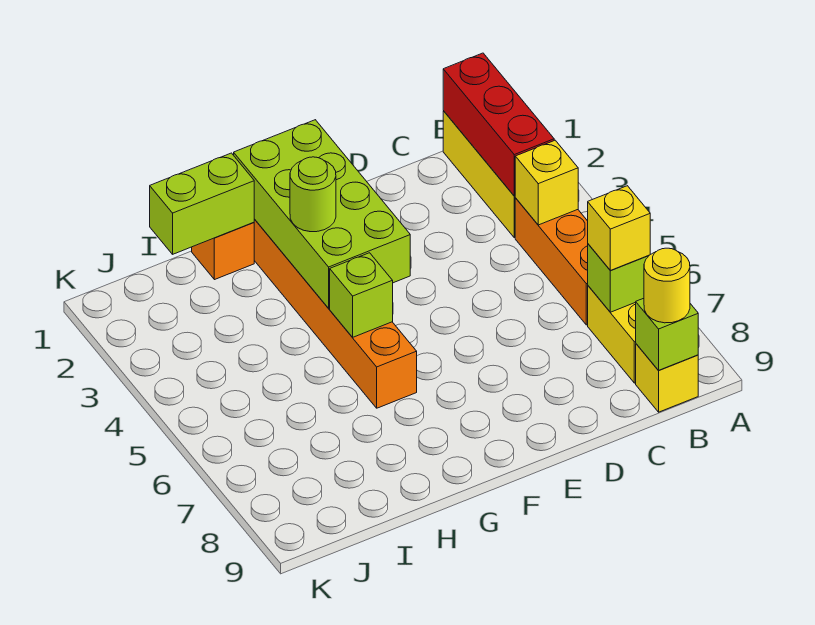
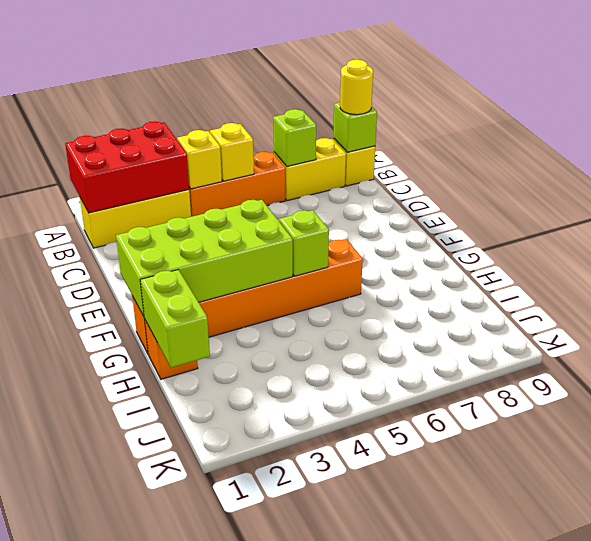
red brick B1:B3 level 2 -> red brick A1:B3 level 2
yellow brick B7 level 3 -> yellow brick B5 level 2
lime round brick G3 level 3 -> none

